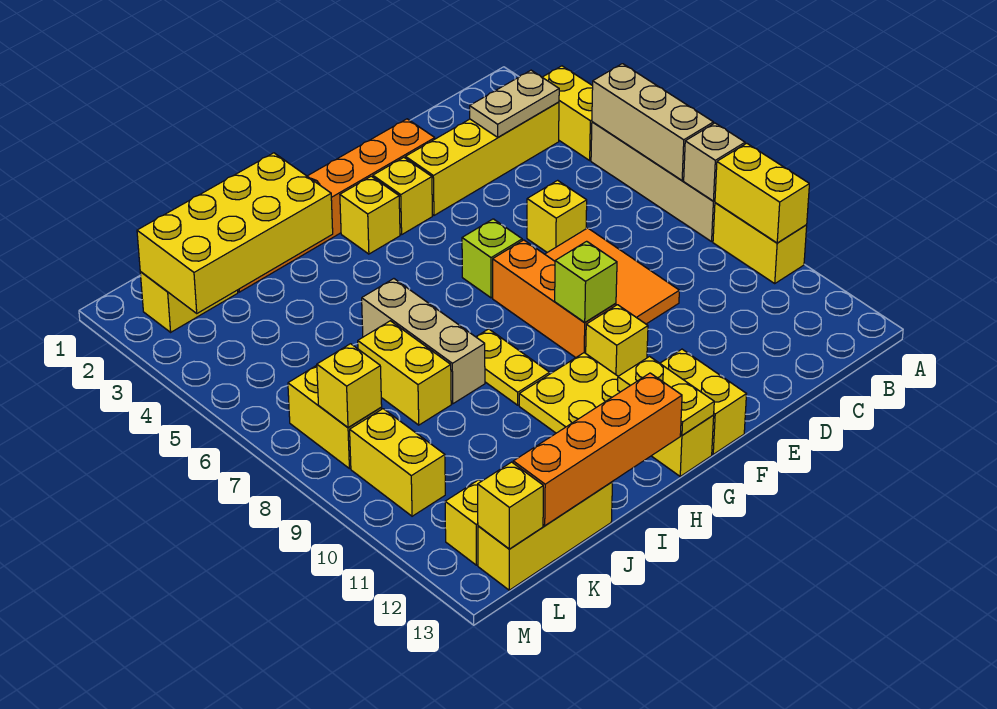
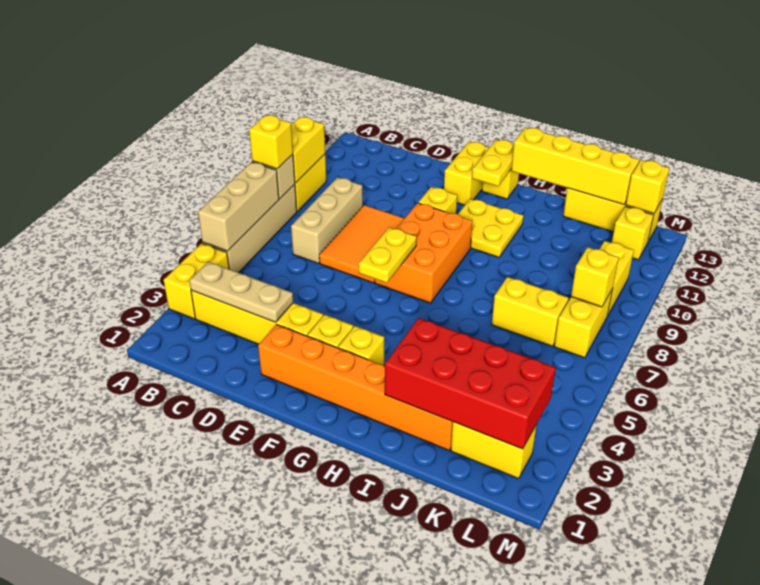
tan plate B3:C3 level 2 -> tan plate B3:D3 level 2
yellow brick D6 level 1 -> yellow brick A8 level 3
lime brick F6 level 1 -> none
orange brick F7:F9 level 1 -> orange brick F7:G9 level 1
lime brick F9 level 2 -> none
yellow plate H8:H9 level 1 -> yellow plate F6:F7 level 2
orange brick H13:K13 level 2 -> yellow brick H13:K13 level 2
yellow brick I2:L3 level 2 -> red brick I2:L3 level 2
tan brick I6:I8 level 1 -> tan brick C7:C9 level 1
yellow brick J7:J8 level 1 -> yellow brick J7:K7 level 1

